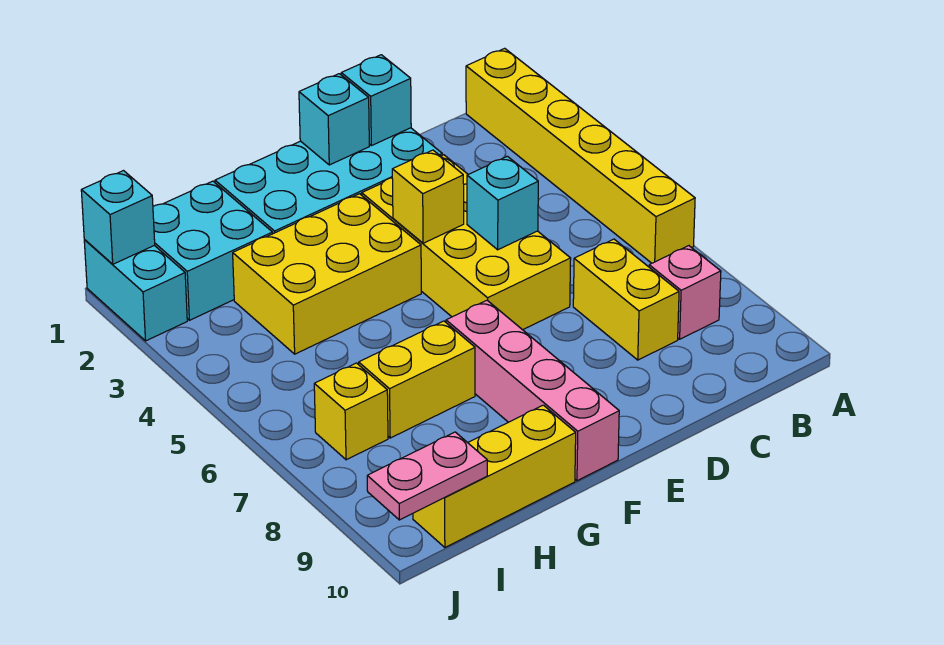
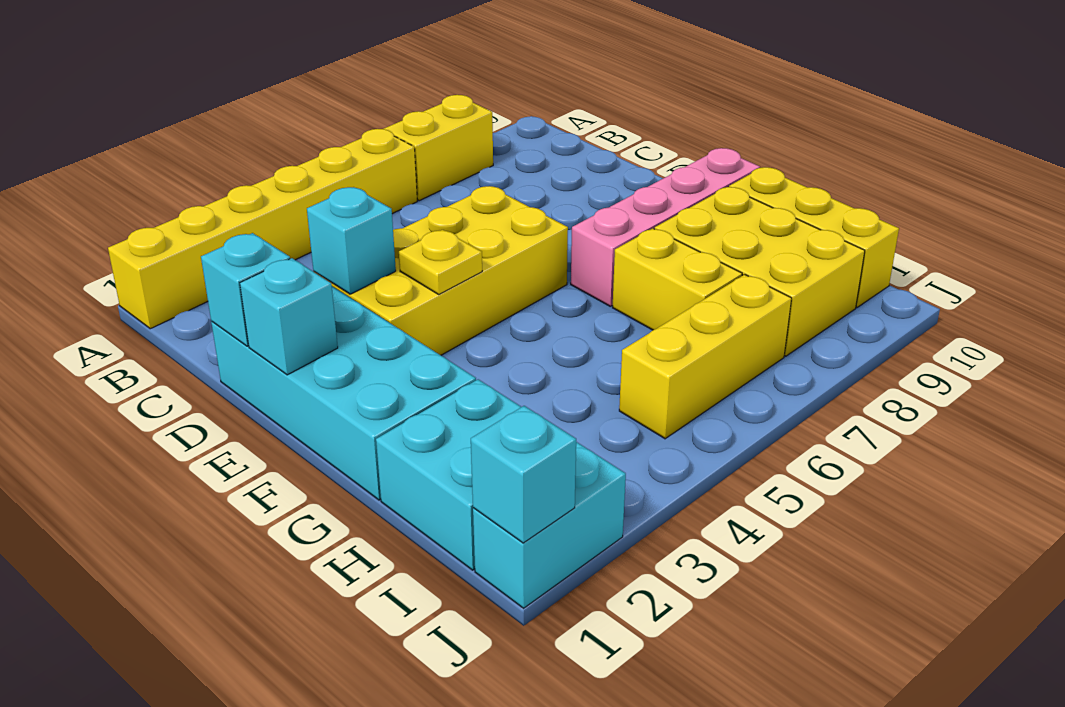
pink brick B8 level 1 -> none
yellow brick C7:C8 level 1 -> yellow brick A7:A8 level 1
cyan brick D5 level 2 -> cyan brick D3 level 2
yellow brick E4 level 2 -> yellow plate E4 level 2
yellow brick F3:H4 level 1 -> yellow brick G8:I9 level 1
yellow brick I7 level 1 -> yellow brick I5:I7 level 1
pink plate I10:J10 level 2 -> none

